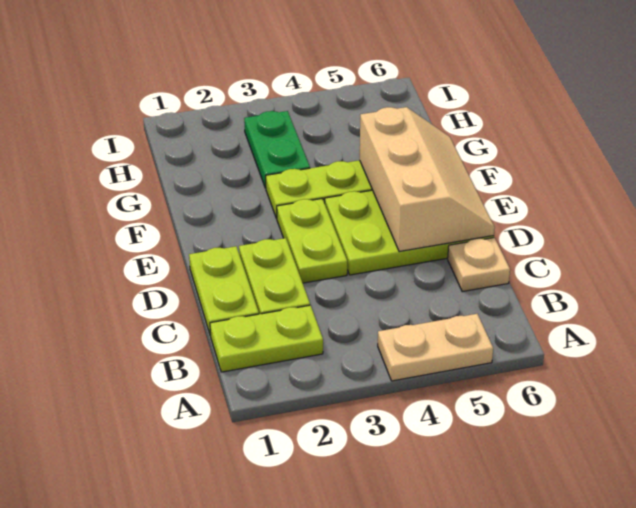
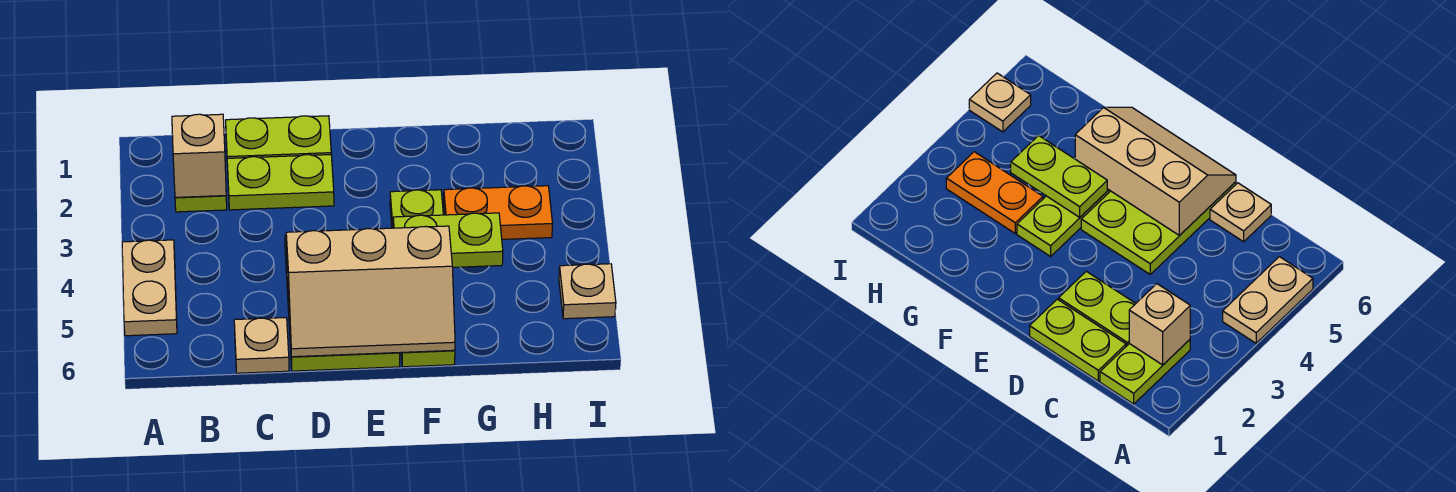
none -> tan brick B2 level 2
lime plate D3:E3 level 1 -> lime plate F4:G4 level 2
green plate G3:H3 level 1 -> orange plate G3:H3 level 1
none -> tan plate I5 level 1

